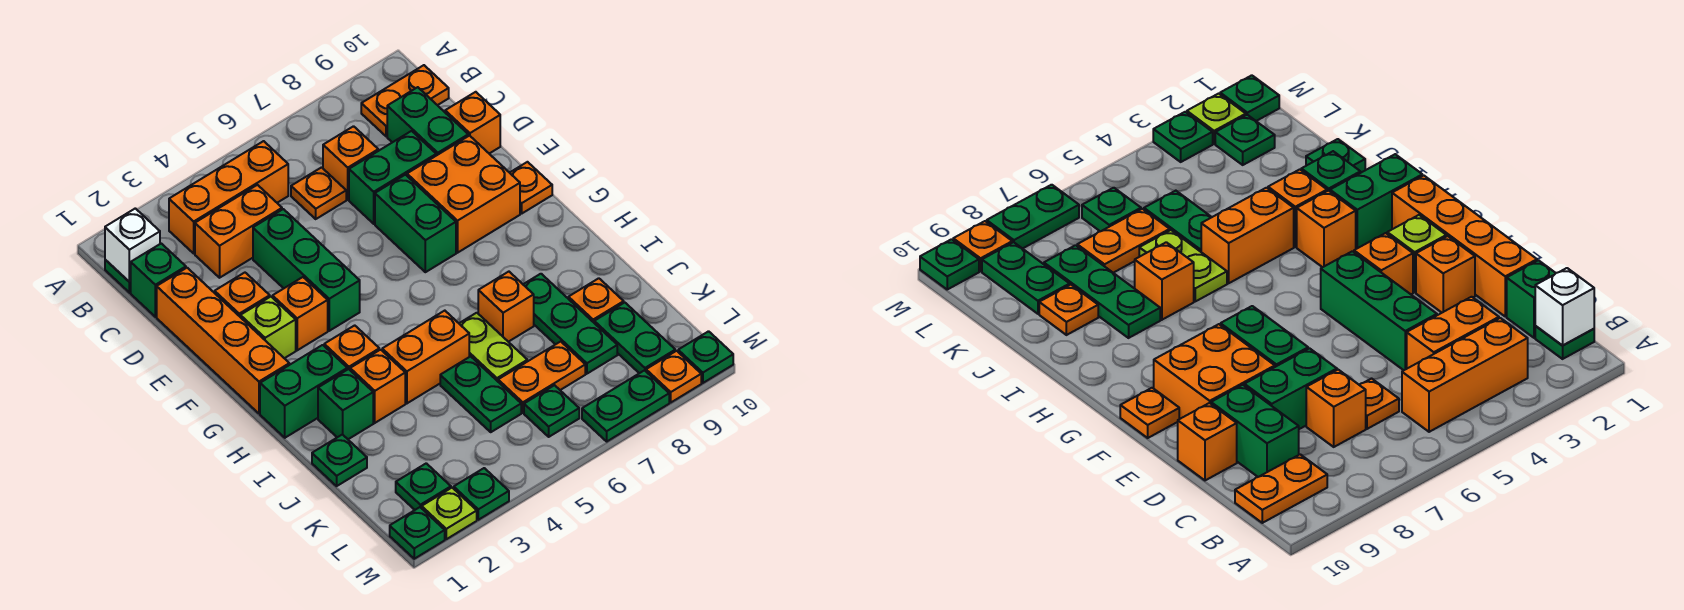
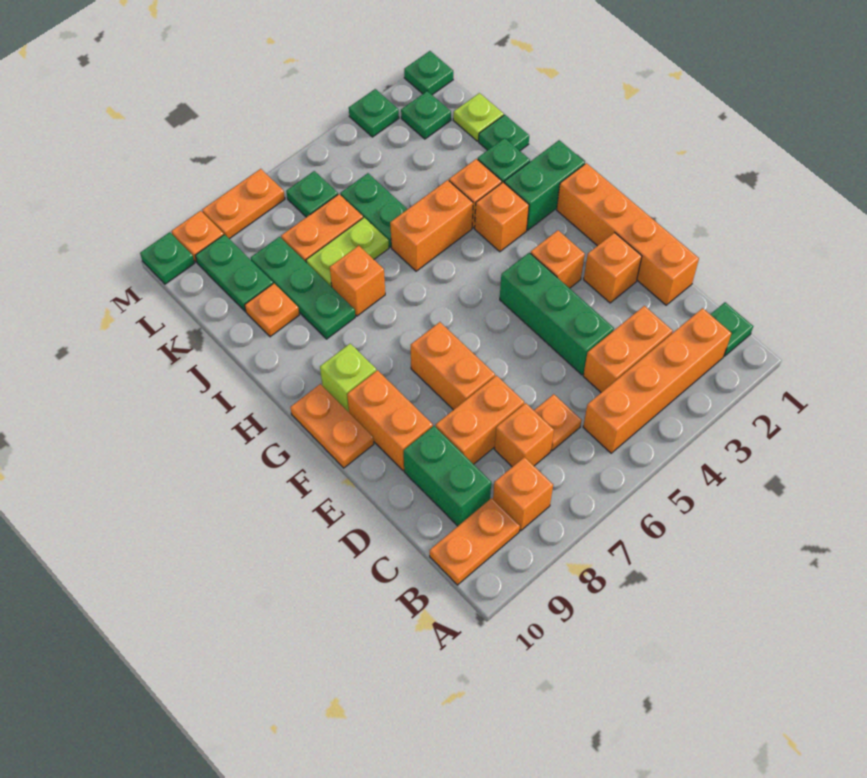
white brick B1 level 2 -> none
orange brick B3:B5 level 1 -> orange brick B2:B5 level 1
green brick C1 level 1 -> none
green brick D7:D8 level 1 -> orange brick D7:D8 level 1
orange brick D10 level 1 -> orange brick B8 level 1
green brick E7:F7 level 1 -> orange brick E7:F7 level 1
orange brick E8:F9 level 1 -> orange brick E9:F9 level 1
lime brick F2 level 1 -> lime brick G9 level 1
orange plate F10 level 1 -> orange plate F10:G10 level 1
lime plate I6:J6 level 1 -> lime plate J6:J7 level 1
lime plate M2 level 1 -> lime plate K1 level 1
green plate M7:M8 level 1 -> orange plate M7:M8 level 1

